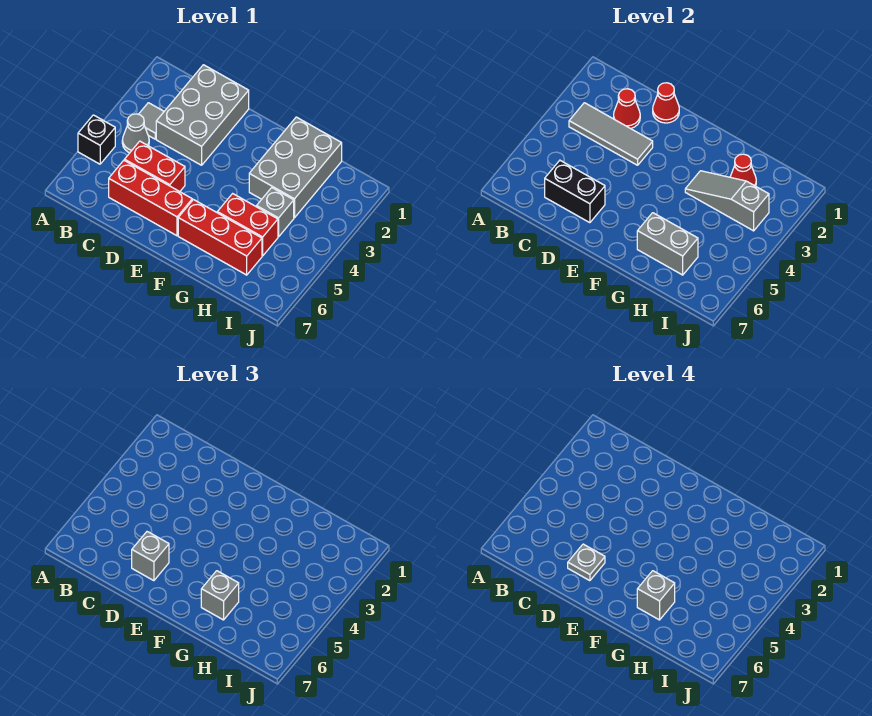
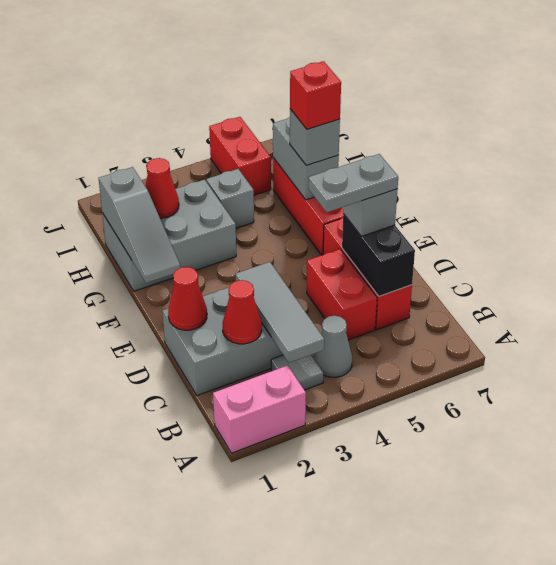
none -> pink brick A1:A2 level 1
black brick A5 level 1 -> none
grey plate D6 level 4 -> grey plate D5:D6 level 4
grey slope G3:I3 level 2 top I -> grey slope F1:H1 level 2 top H
red brick G5:H5 level 1 -> red brick I5:J5 level 1
grey brick G6 level 4 -> red brick G6 level 4

